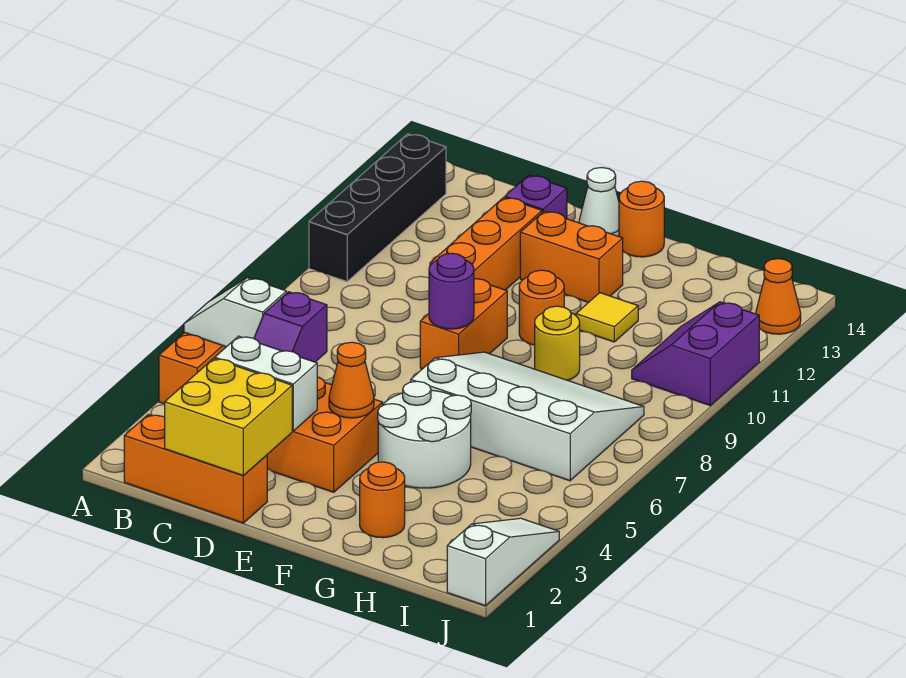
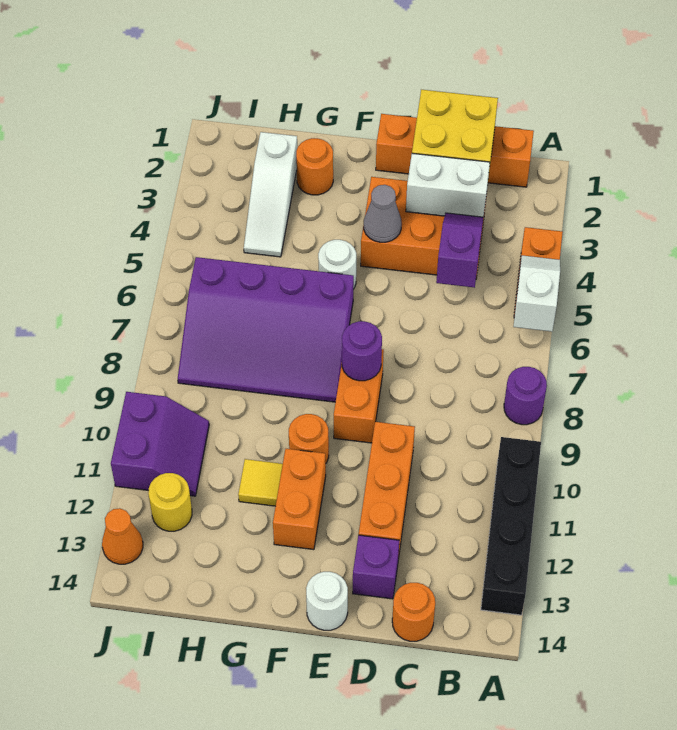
white slope A5:B5 level 2 top B -> white slope A5:A6 level 2 top 6
none -> purple round brick A8 level 1
orange brick B1:D1 level 1 -> orange brick B1:E1 level 1
orange cone E4 level 2 -> grey cone E4 level 2
orange brick E12:F12 level 1 -> orange brick F11:F12 level 1
white cone E14 level 1 -> white round brick E14 level 1
white round brick F4:G5 level 1 -> white round brick F5 level 1
white slope F6:I8 level 1 top 6 -> purple slope F6:I8 level 1 top 6
orange round brick F14 level 1 -> orange round brick C14 level 1
yellow round brick G9 level 1 -> yellow round brick I12 level 1
white slope J1:J3 level 1 top 1 -> white slope H2:H4 level 1 top 2

